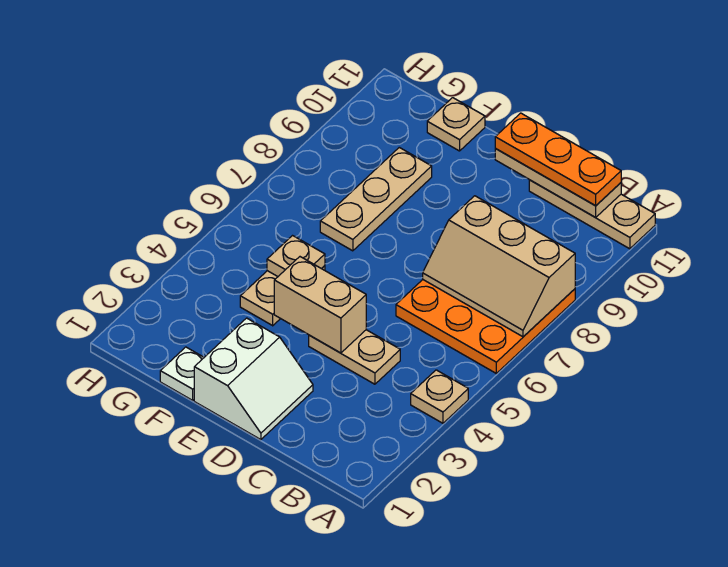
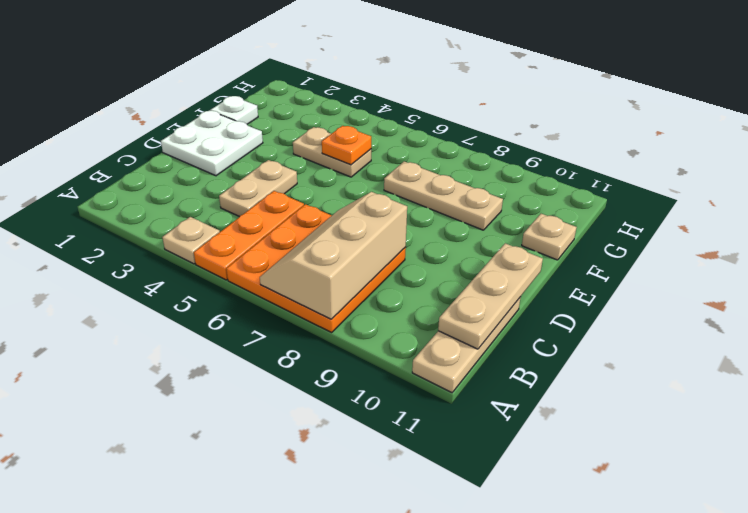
orange plate B11:D11 level 3 -> orange plate A5:C5 level 1
white slope D1:E2 level 1 top E -> white plate D1:E2 level 1
tan brick D4:E4 level 2 -> none
tan plate F5 level 2 -> orange plate F5 level 2

